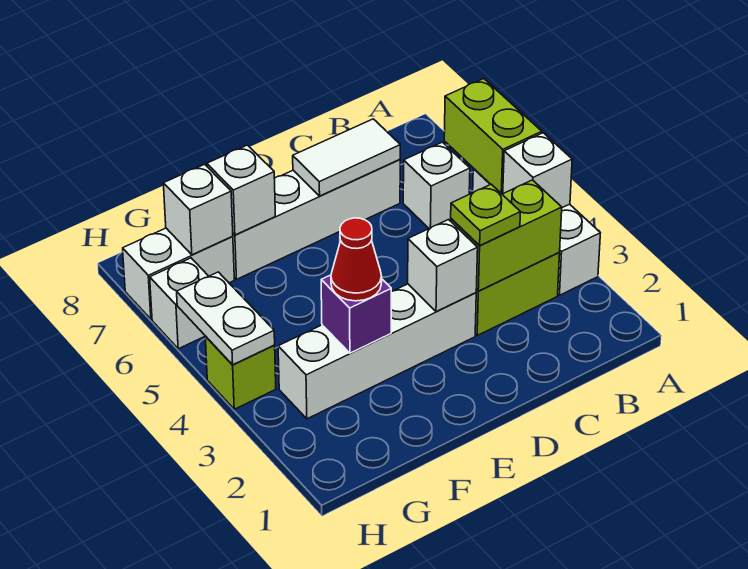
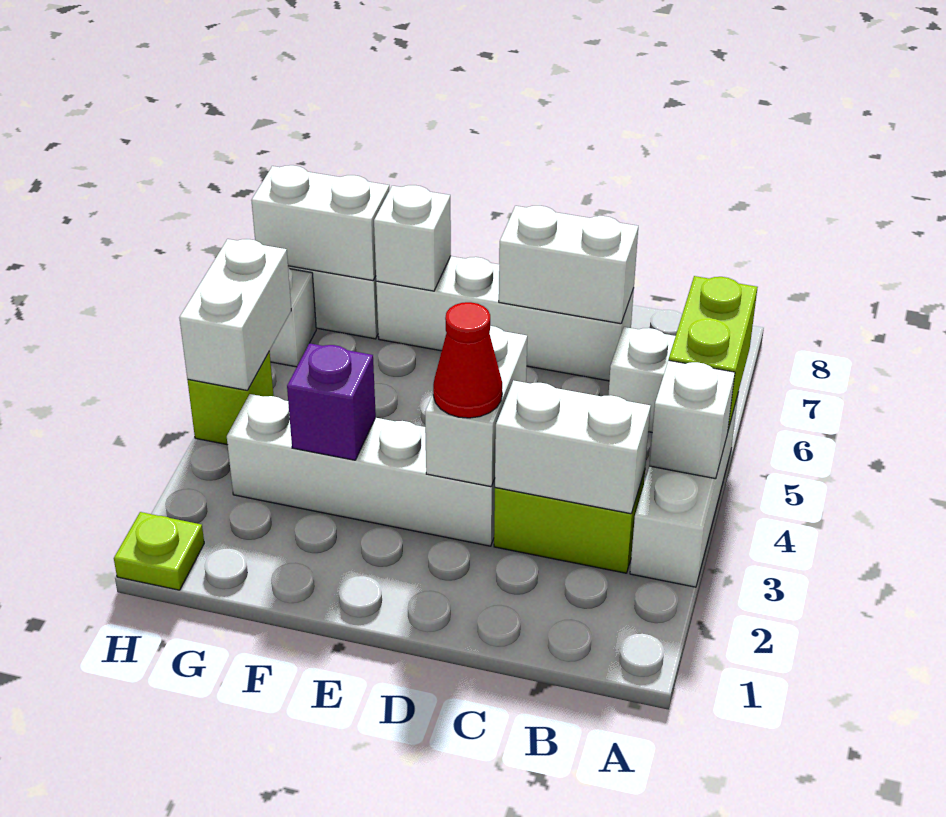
lime brick B3:C3 level 2 -> white brick B3:C3 level 2
lime plate C3 level 3 -> lime plate H1 level 1
white tile C7:D7 level 2 -> white brick C7:D7 level 2
white brick D3 level 2 -> white brick D3:D4 level 2
red cone F3 level 3 -> red cone D3 level 3
white brick G7 level 2 -> white brick G7:H7 level 2
white plate H4:H5 level 2 -> white brick H4:H5 level 2

